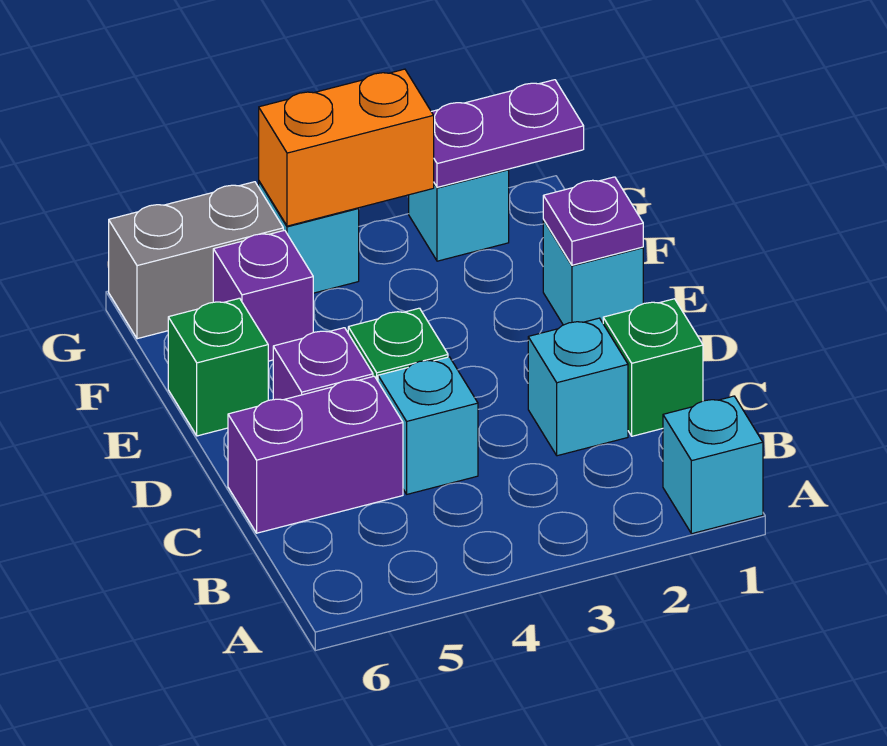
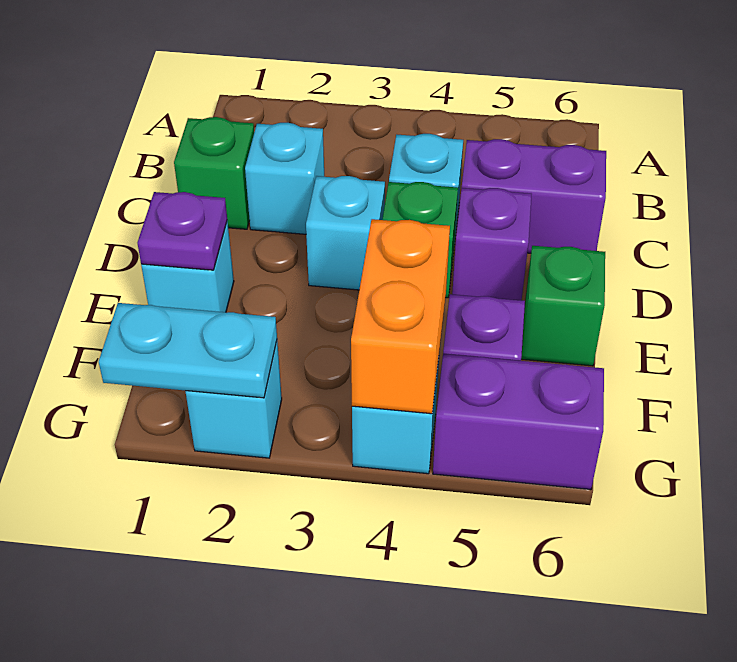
cyan brick A1 level 1 -> cyan brick D3 level 1
purple plate G1:G2 level 2 -> cyan plate G1:G2 level 2
orange brick G3:G4 level 2 -> orange brick F4:G4 level 2
grey brick G5:G6 level 1 -> purple brick G5:G6 level 1

